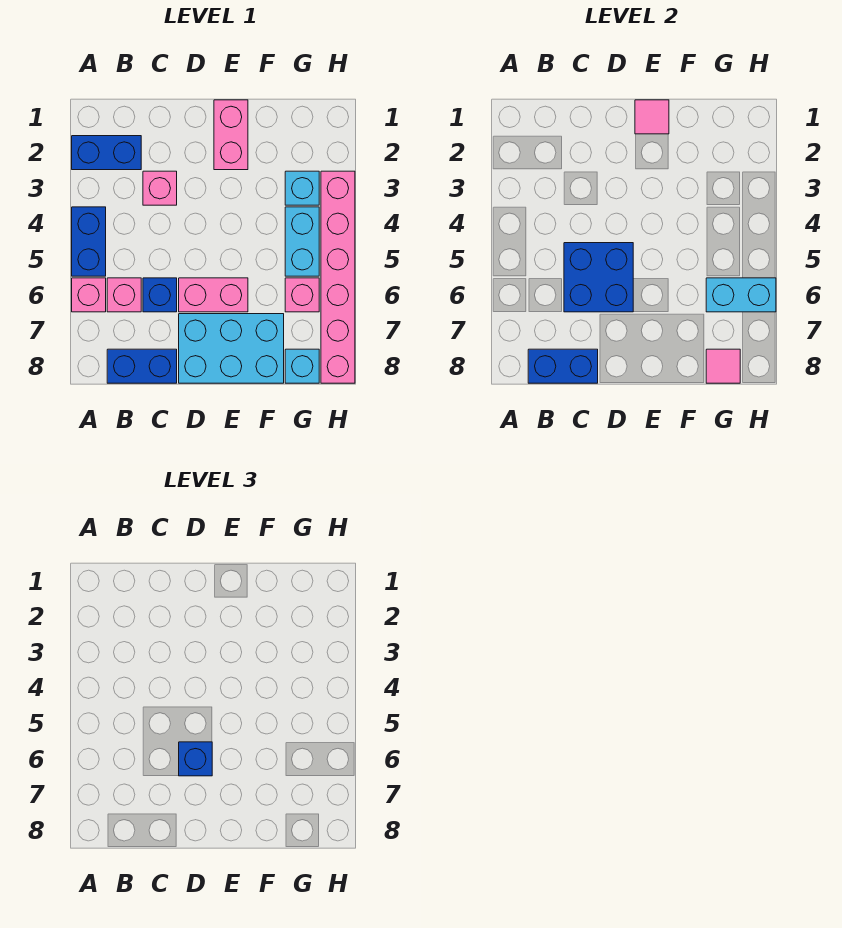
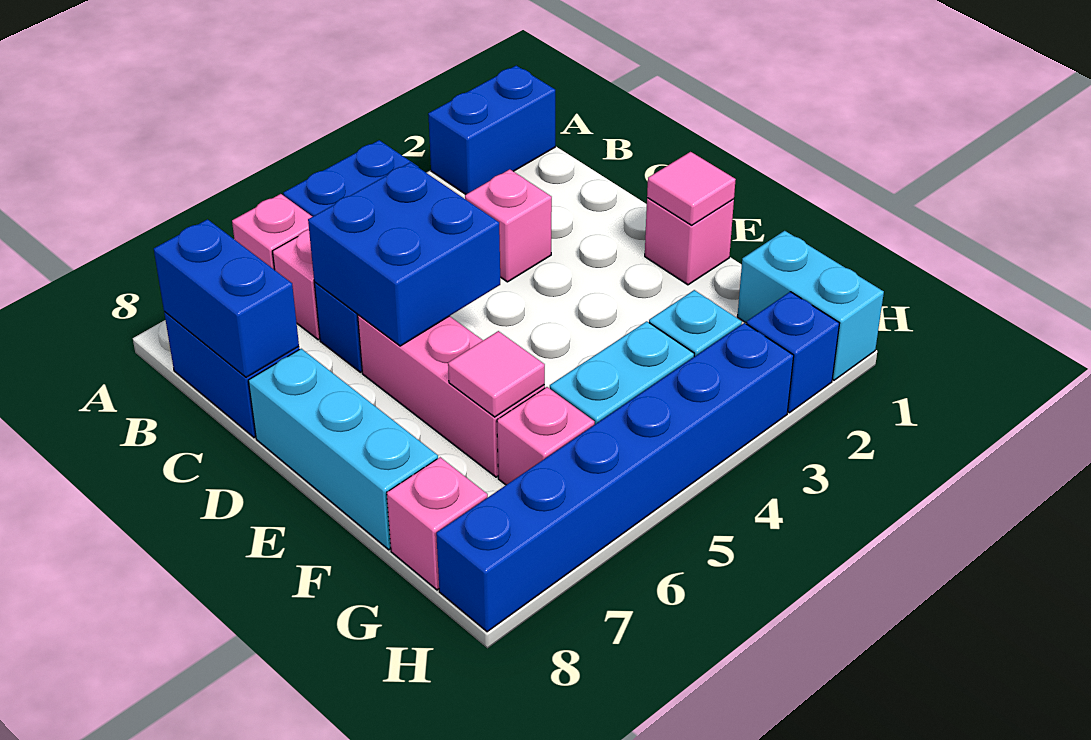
blue brick A2:B2 level 1 -> blue brick A1:A2 level 1
pink brick D6:E6 level 1 -> pink brick D6:F6 level 1
blue brick D6 level 3 -> blue brick H2 level 1
cyan brick D7:F8 level 1 -> cyan brick D8:F8 level 1
pink brick E1:E2 level 1 -> pink brick E1 level 1
cyan brick G6:H6 level 2 -> cyan brick G1:H1 level 1
cyan brick G8 level 1 -> pink brick G8 level 1
pink tile G8 level 2 -> pink tile F6 level 2
pink brick H3:H8 level 1 -> blue brick H3:H8 level 1

